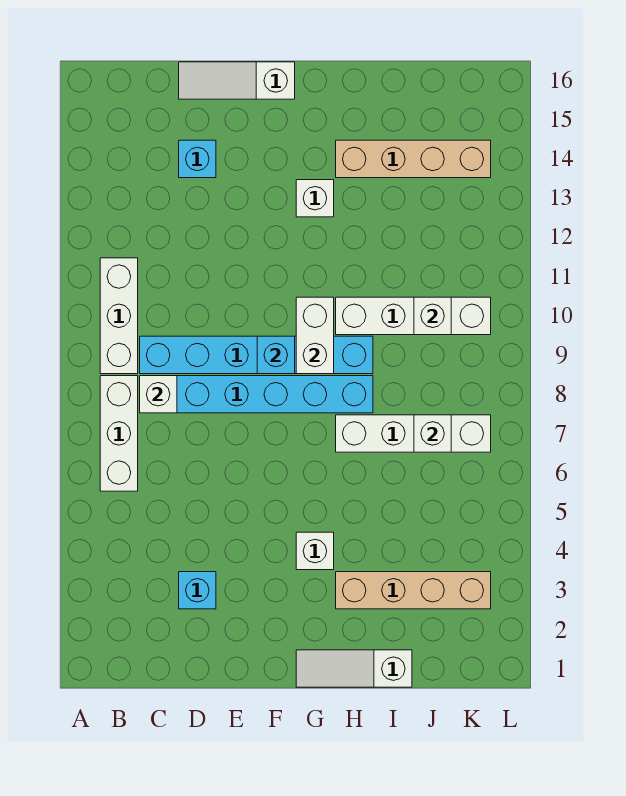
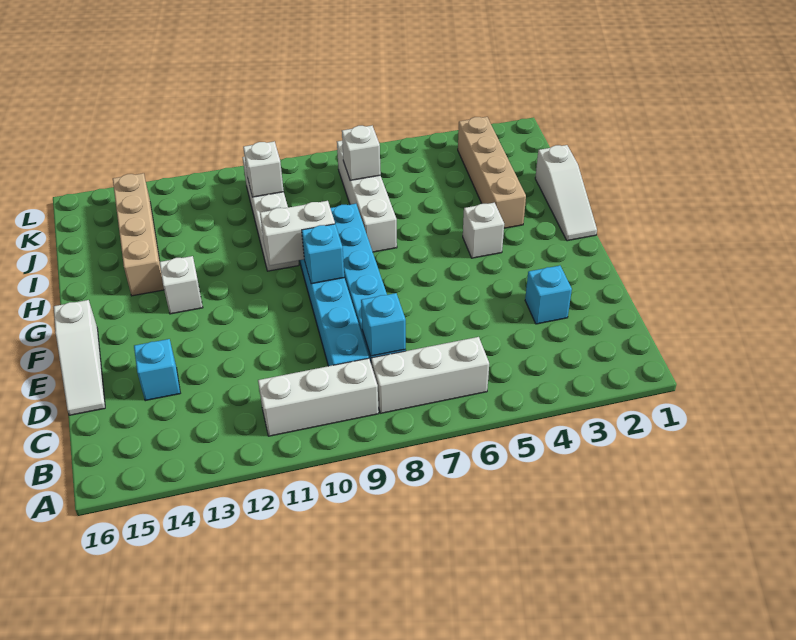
white brick C8 level 2 -> cyan brick C8 level 2

